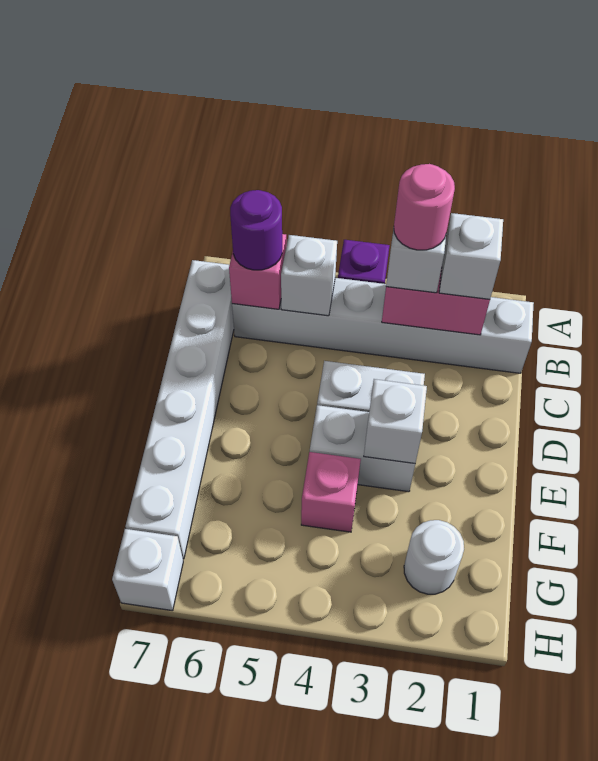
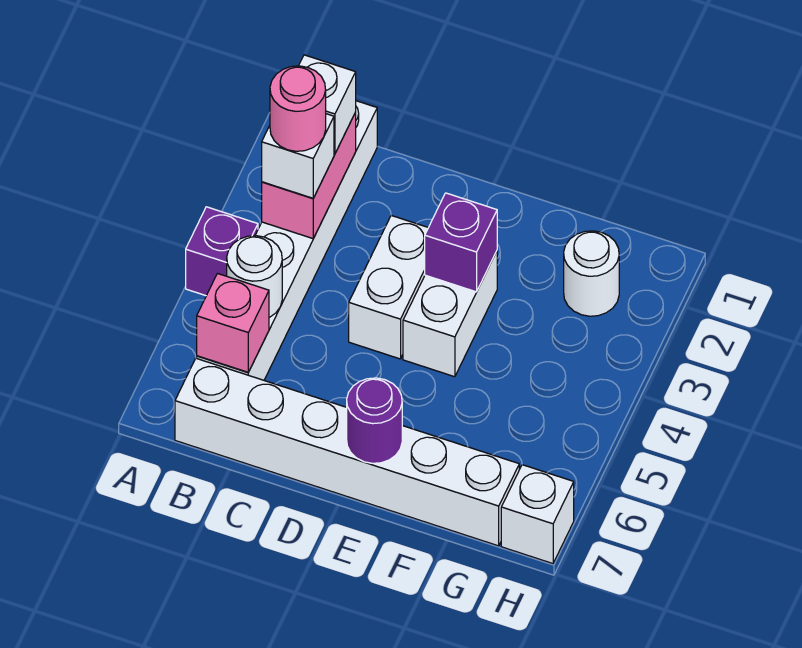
white brick B5 level 2 -> white round brick B5 level 2
purple round brick B6 level 3 -> purple round brick E7 level 2
white brick E3 level 2 -> purple brick E3 level 2
pink brick F4 level 1 -> none

